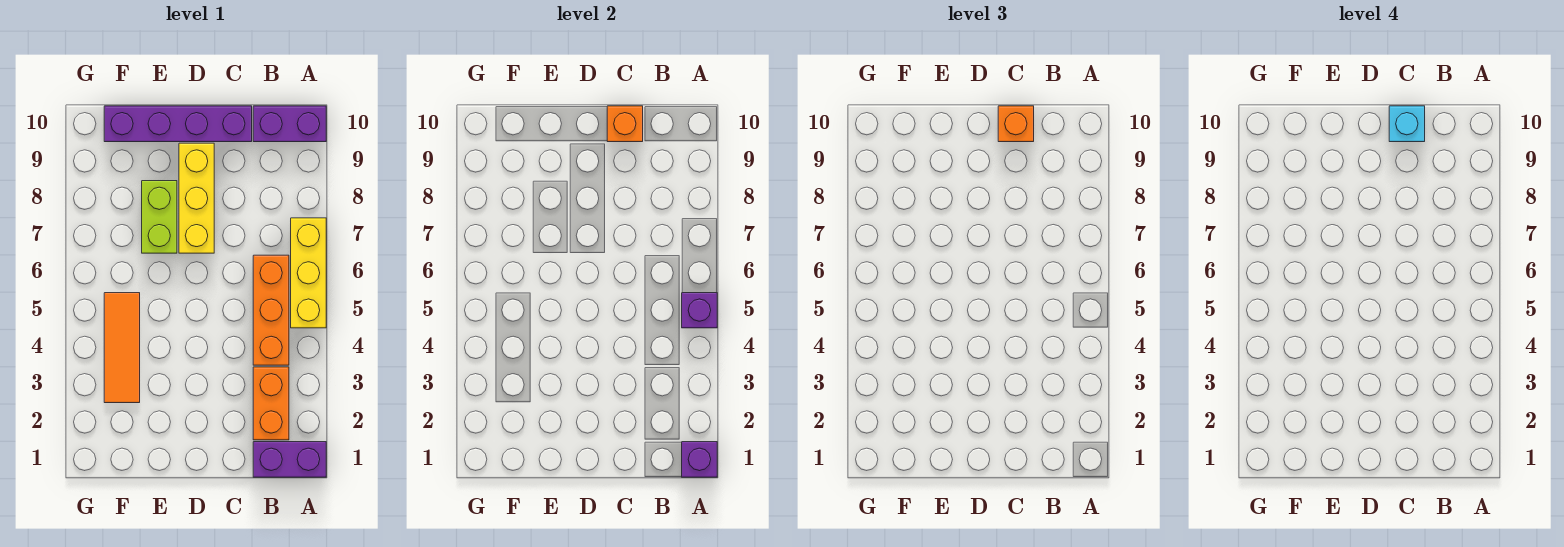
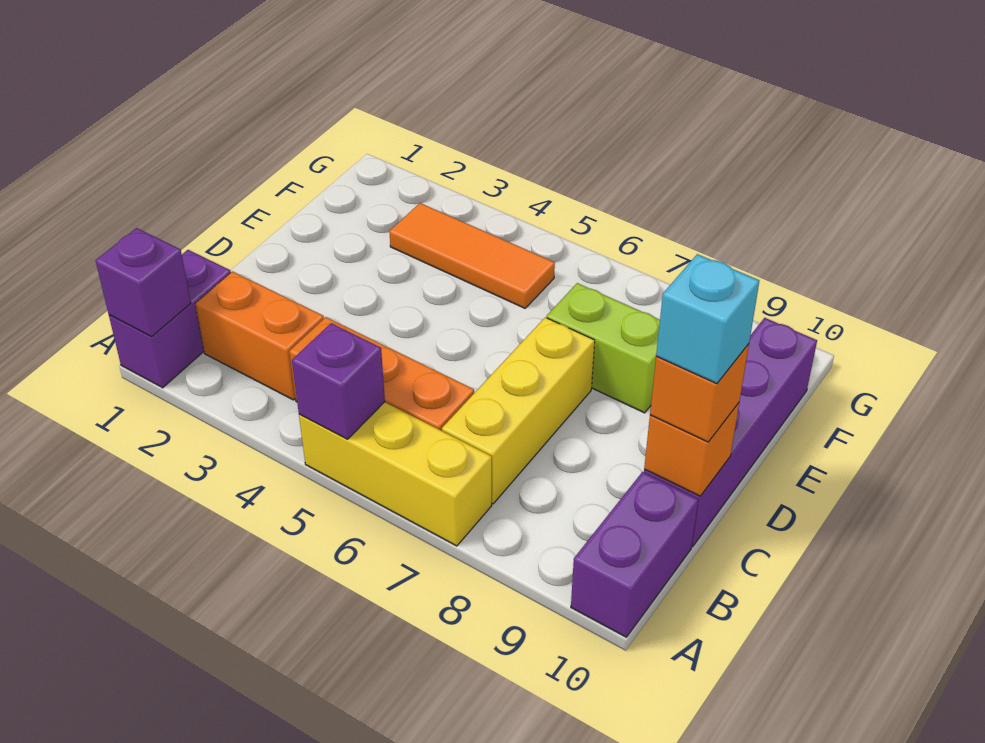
yellow brick D7:D9 level 1 -> yellow brick B7:D7 level 1

